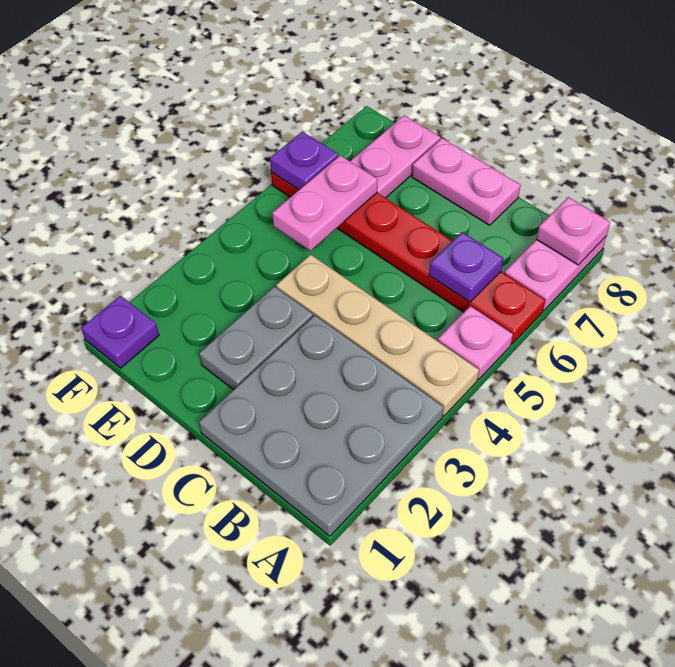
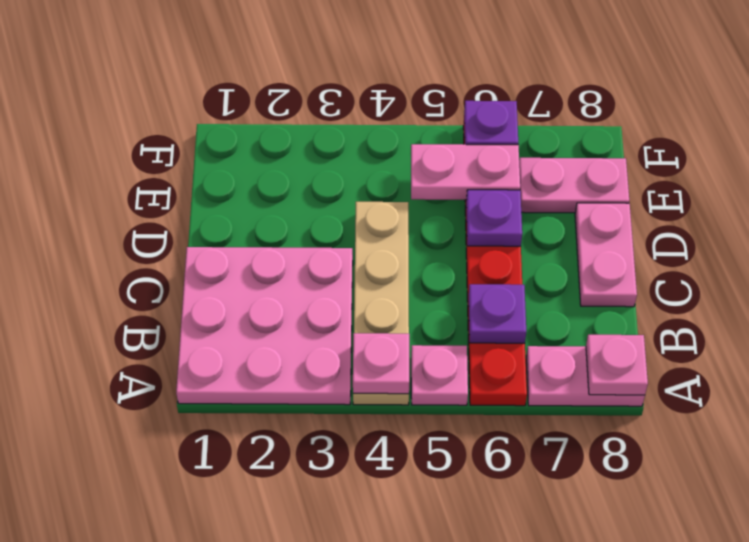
grey plate A1:C3 level 1 -> pink plate A1:C3 level 1
none -> pink plate A4 level 2
grey plate D2:D3 level 1 -> none
purple plate F1 level 1 -> purple plate D6 level 2

